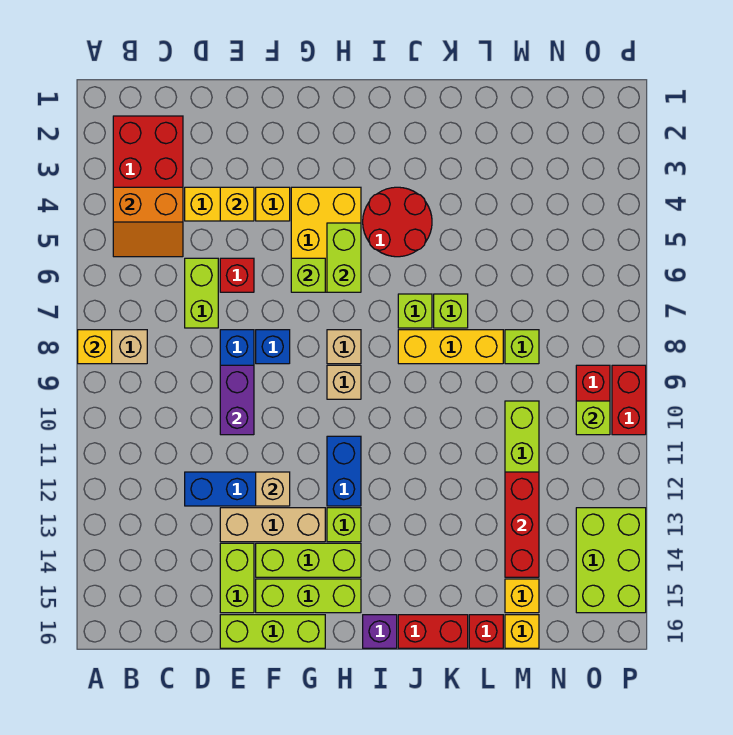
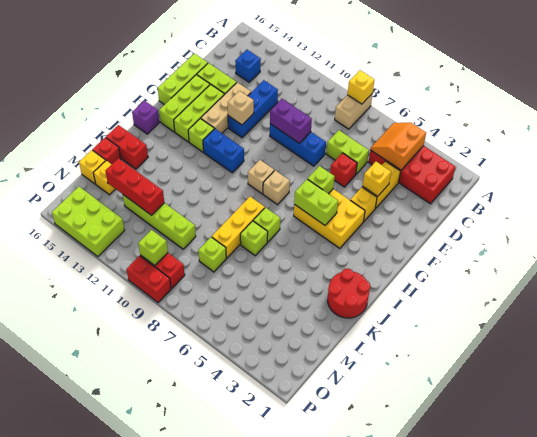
blue brick F8 level 1 -> blue brick C14 level 1
red round brick I4:J5 level 1 -> red round brick J1:K2 level 1
red brick J16:K16 level 1 -> red brick K15:K16 level 1

